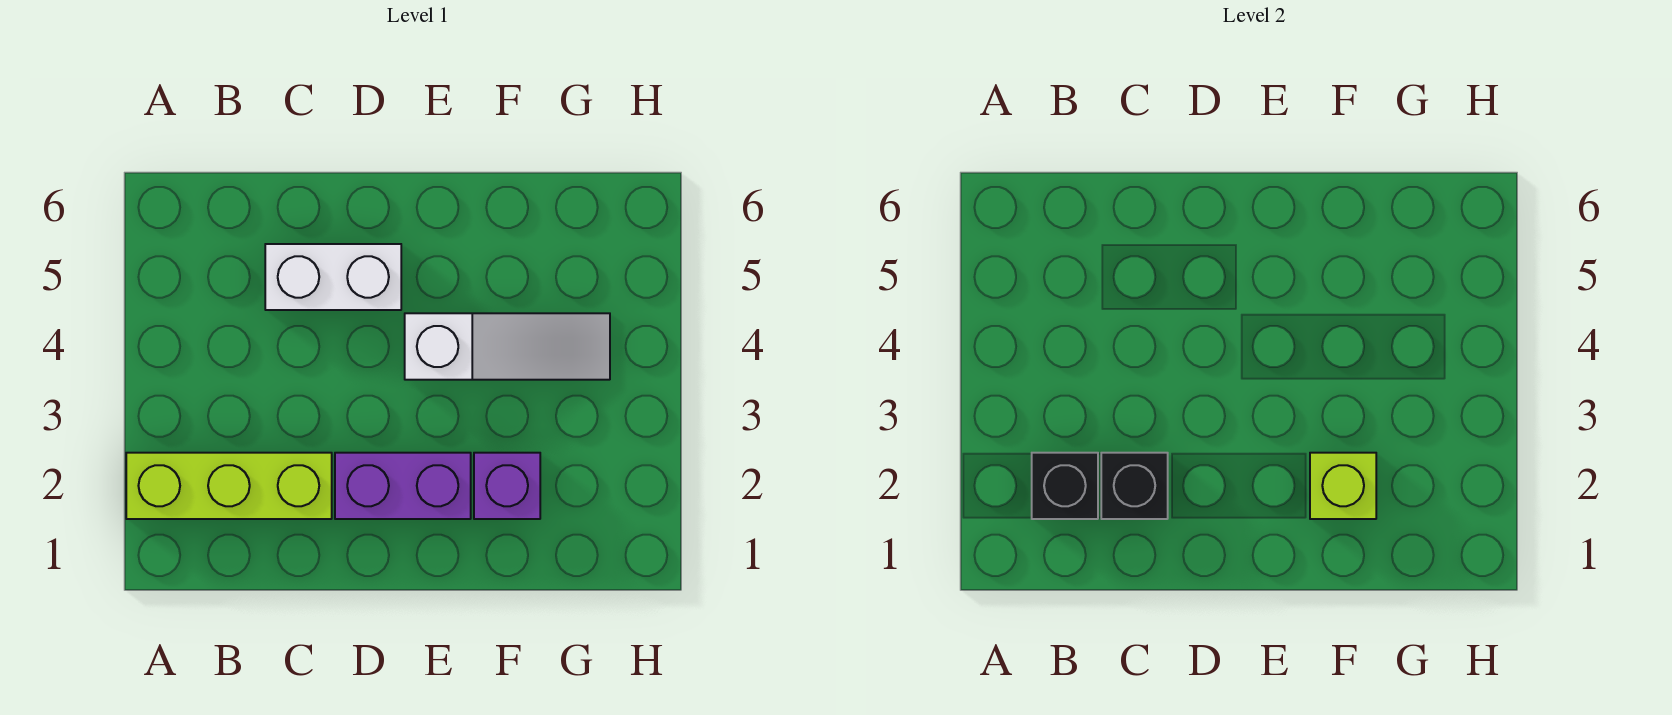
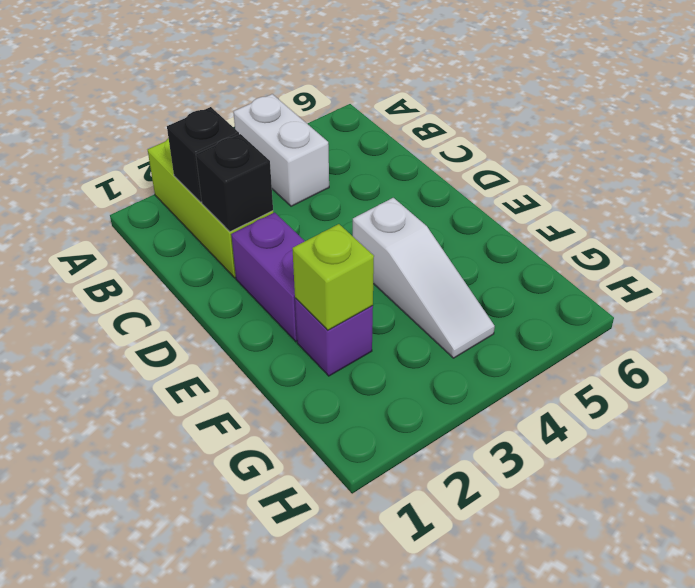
white brick C5:D5 level 1 -> white brick A4:B4 level 1

